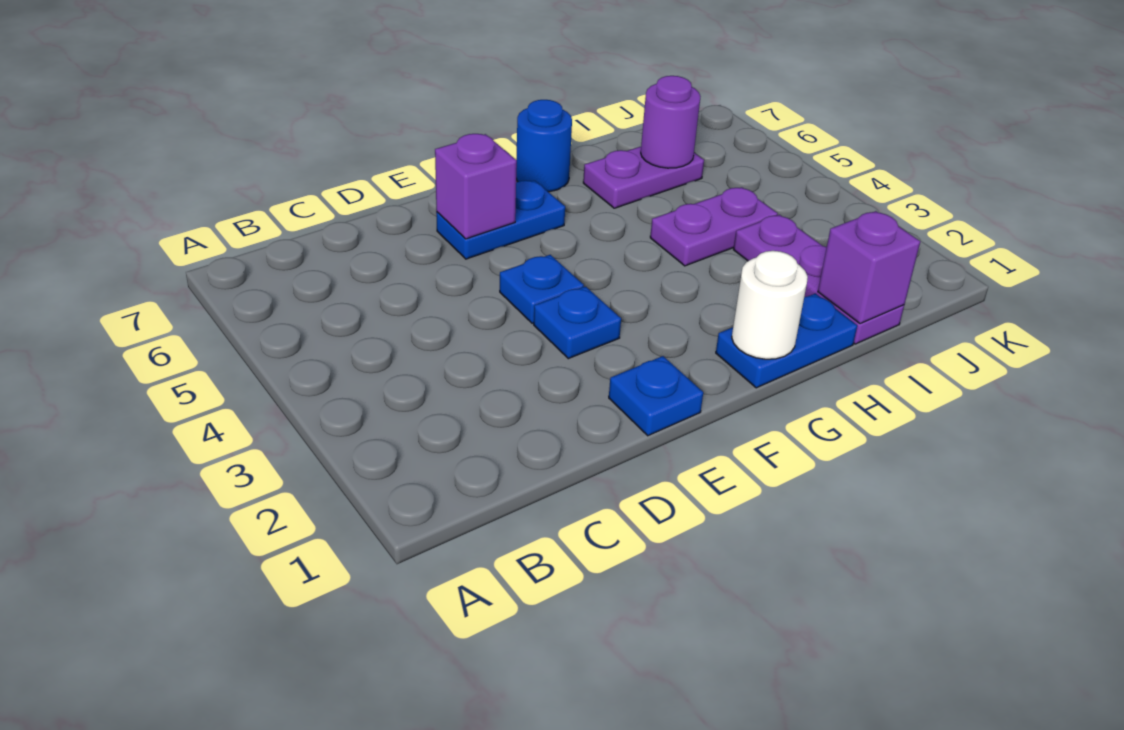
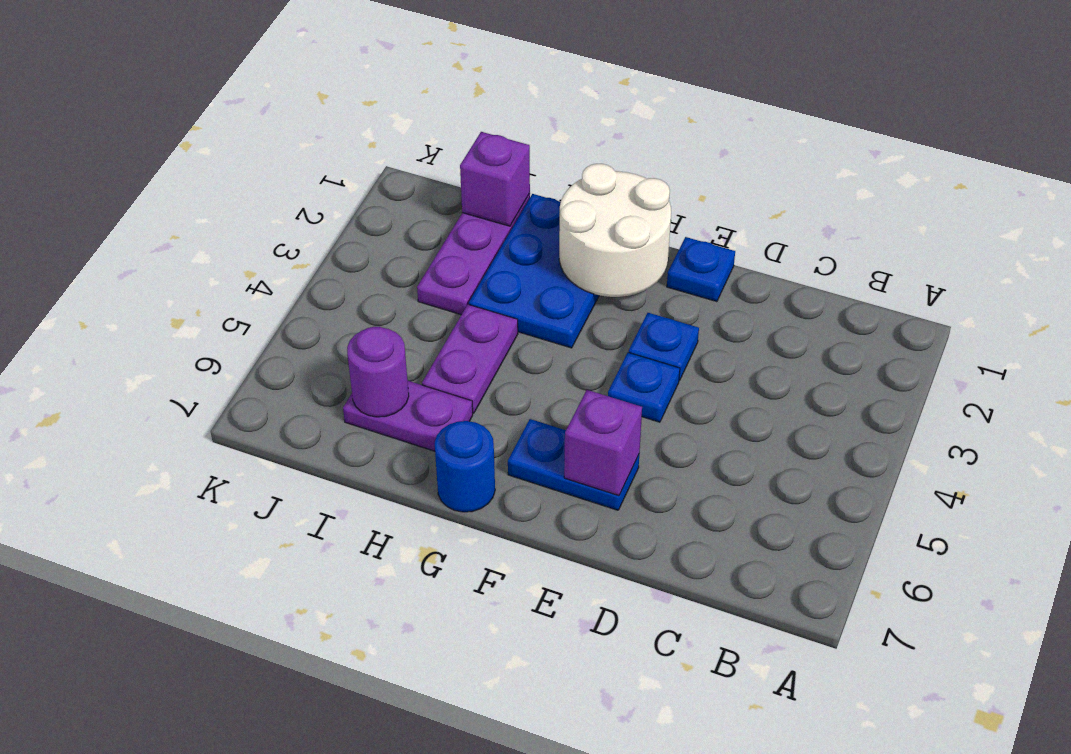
blue plate G1:H1 level 1 -> blue plate G1:H3 level 1
white round brick G1 level 2 -> white round brick F1:G2 level 2
purple plate H4:I4 level 1 -> purple plate H4:H5 level 1

